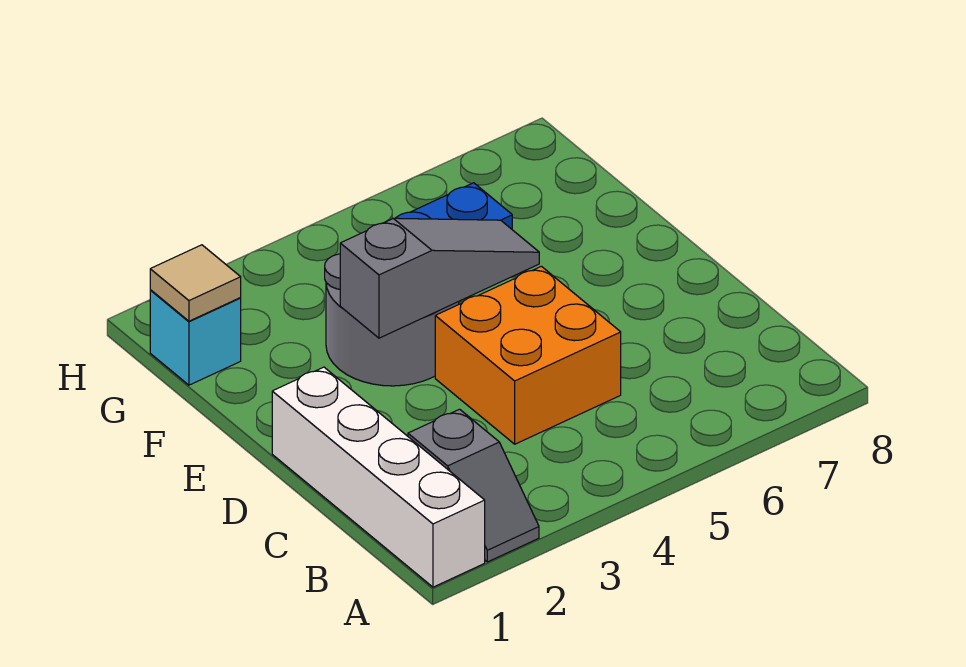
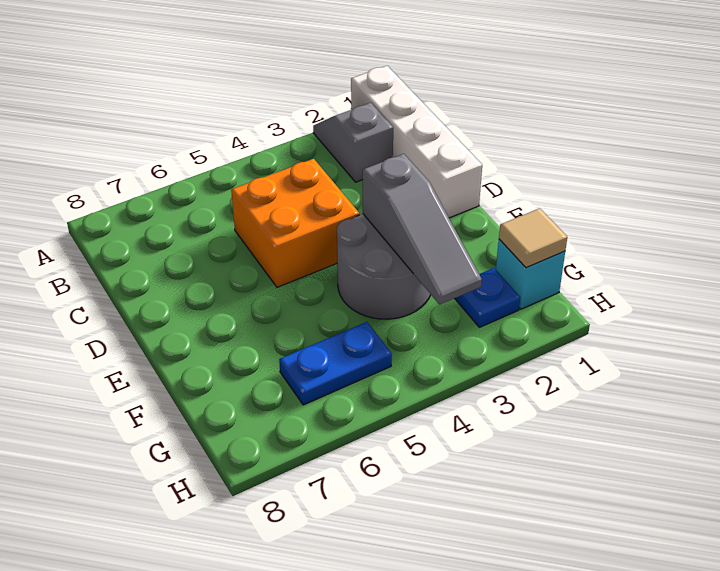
grey slope E3:E5 level 2 top 3 -> grey slope E3:G3 level 2 top E
none -> blue plate G2 level 1

